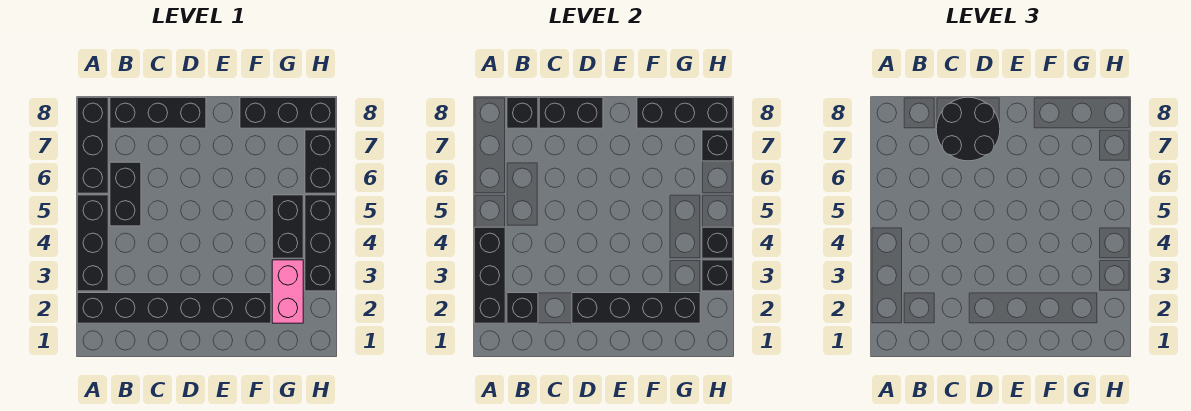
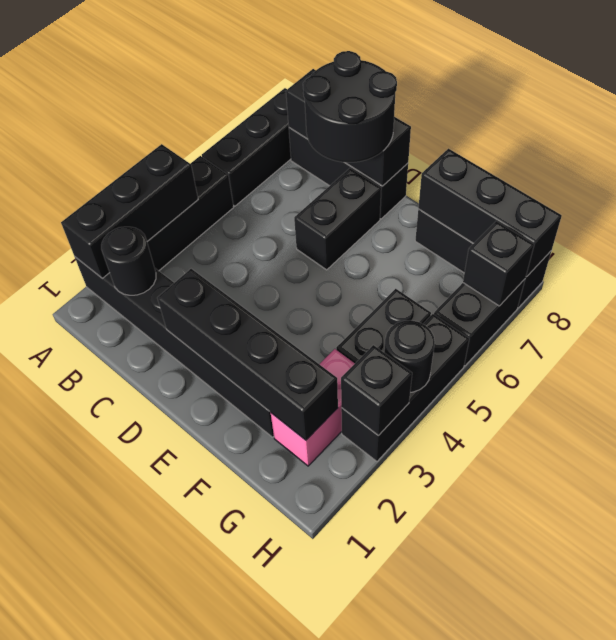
black brick B2 level 2 -> black round brick B2 level 2
black brick B5:B6 level 1 -> black brick D6:D7 level 1
black brick H4 level 2 -> black round brick H4 level 2

